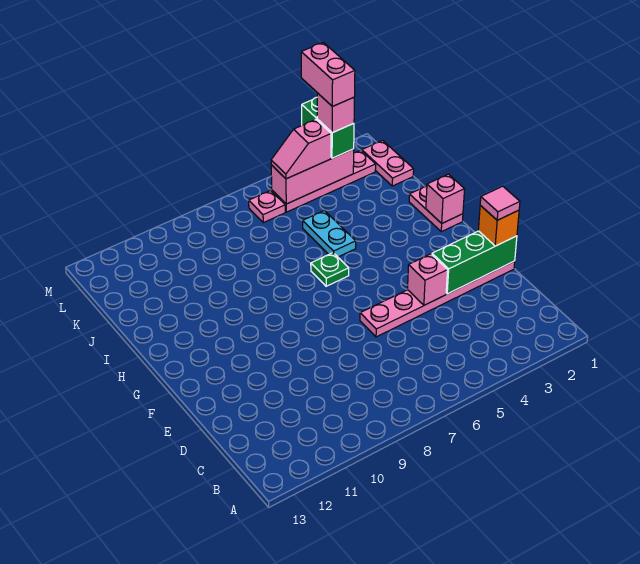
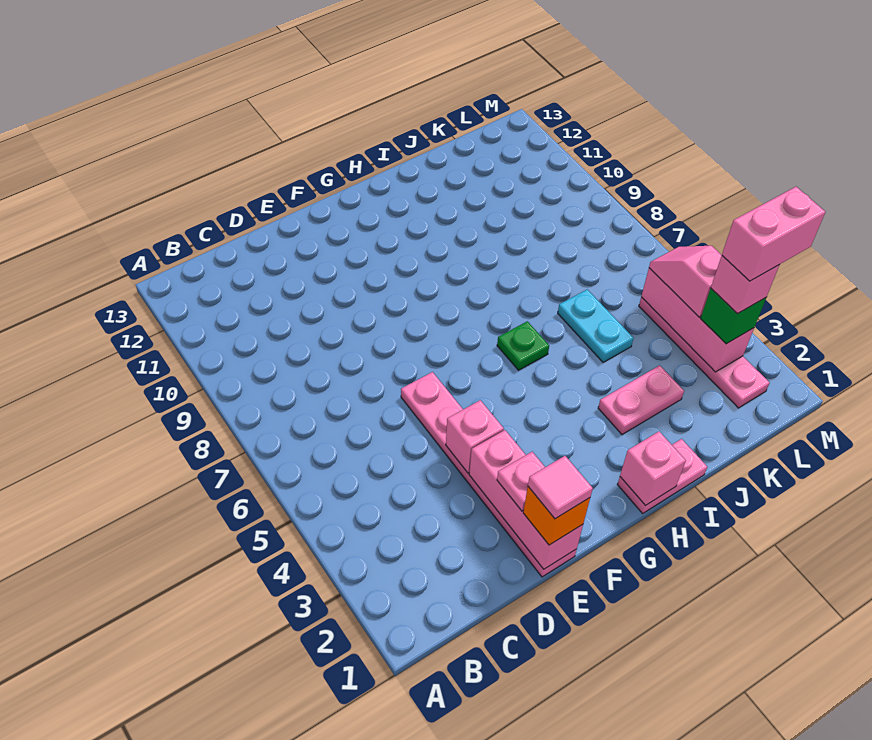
green brick E1:E3 level 2 -> pink brick E1:E3 level 2
cyan plate I5:J5 level 1 -> cyan plate J5:J6 level 1
pink plate K1:L1 level 1 -> pink plate I3:J3 level 1
green brick L3:M3 level 3 -> green brick L3 level 3
pink plate L6 level 1 -> pink plate E2 level 3

